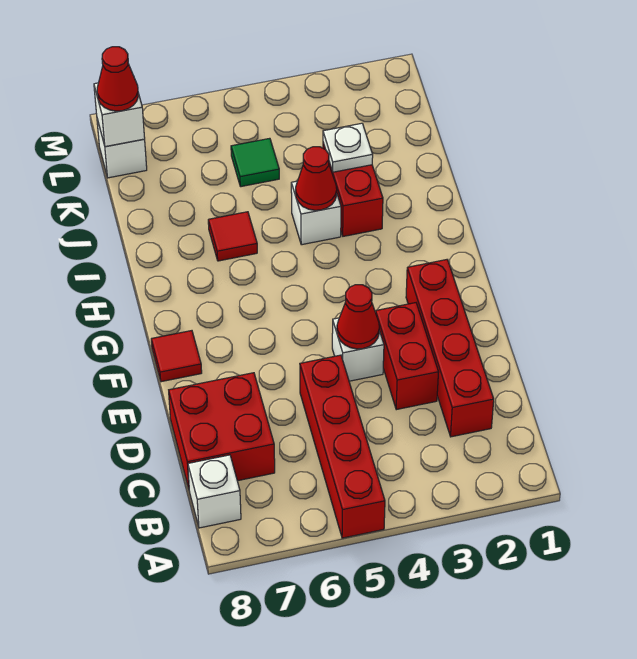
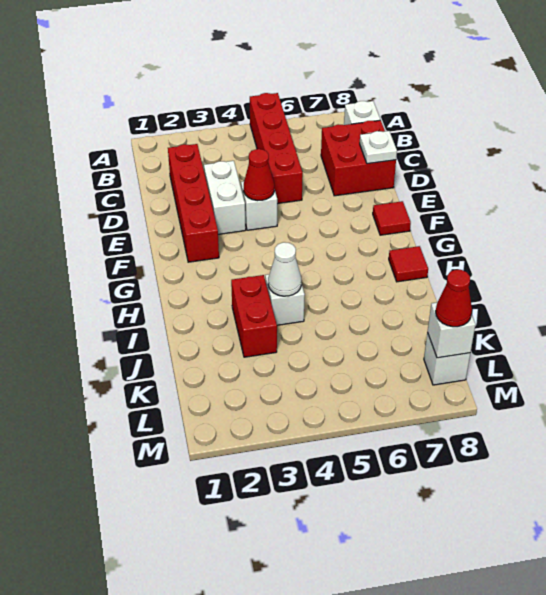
red brick D3:E3 level 1 -> white brick D3:E3 level 1
red cone I4 level 2 -> white cone I4 level 2
red tile I6 level 1 -> red tile H8 level 1
white plate J3 level 2 -> white plate D8 level 2
green tile K5 level 1 -> none

